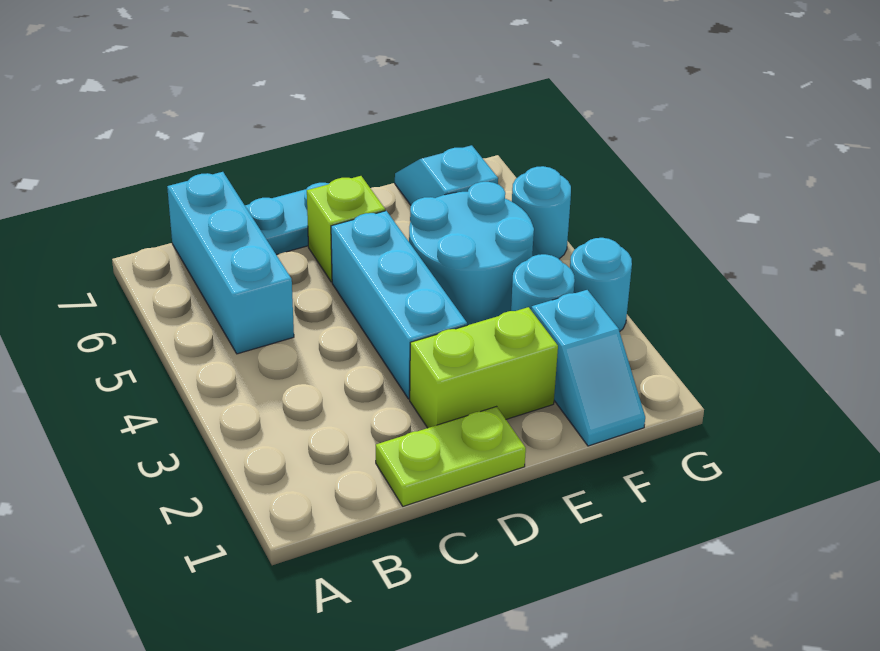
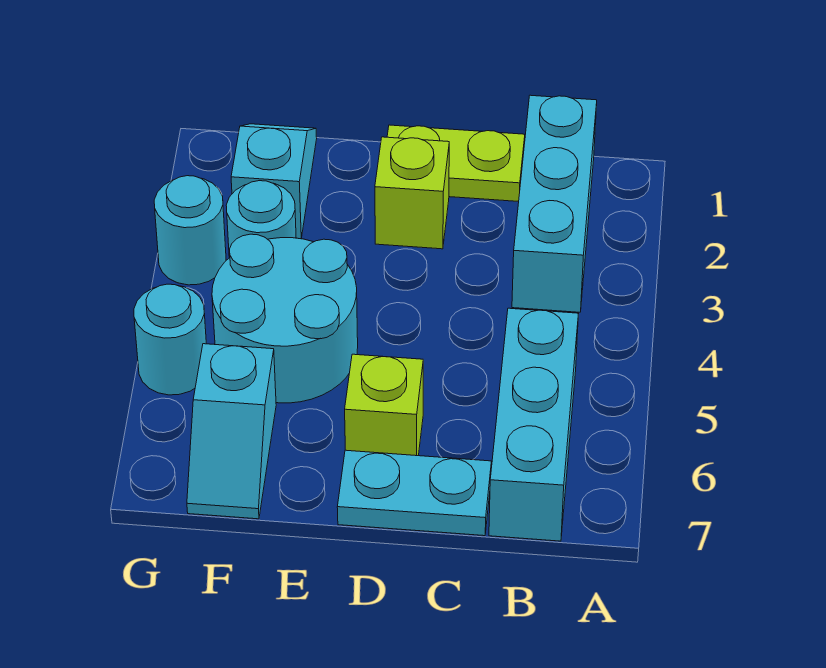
lime brick D2:E2 level 1 -> lime brick D2 level 1
cyan brick D3:D5 level 1 -> cyan brick B1:B3 level 1

